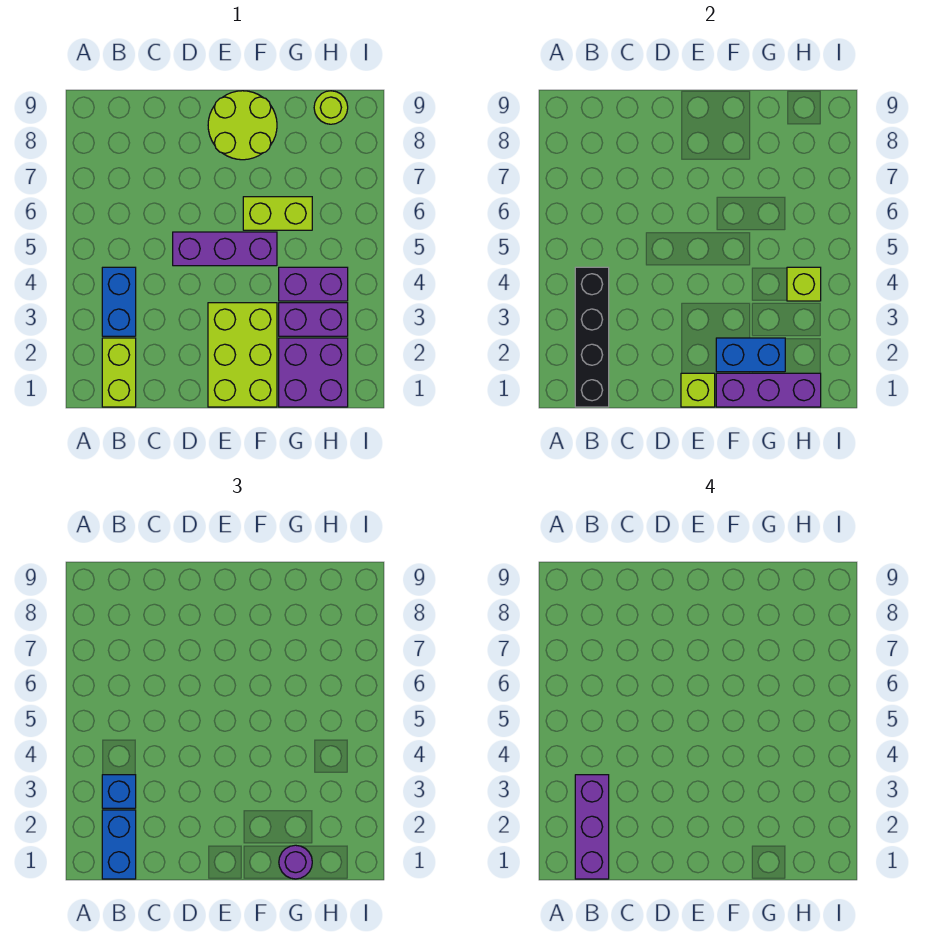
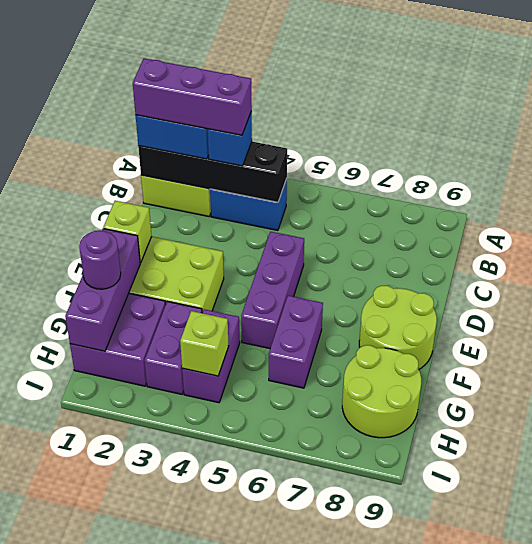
blue brick F2:G2 level 2 -> none
lime brick F6:G6 level 1 -> purple brick F6:G6 level 1
lime round brick H9 level 1 -> lime round brick G8:H9 level 1

